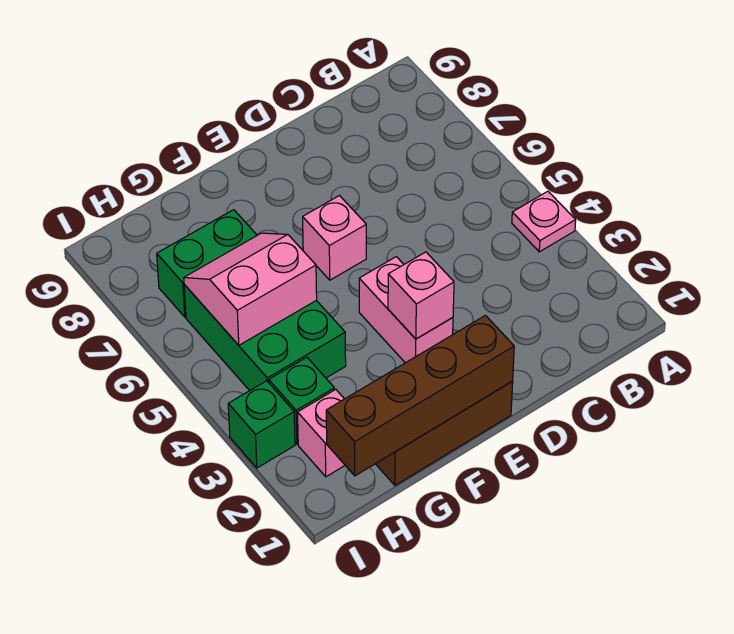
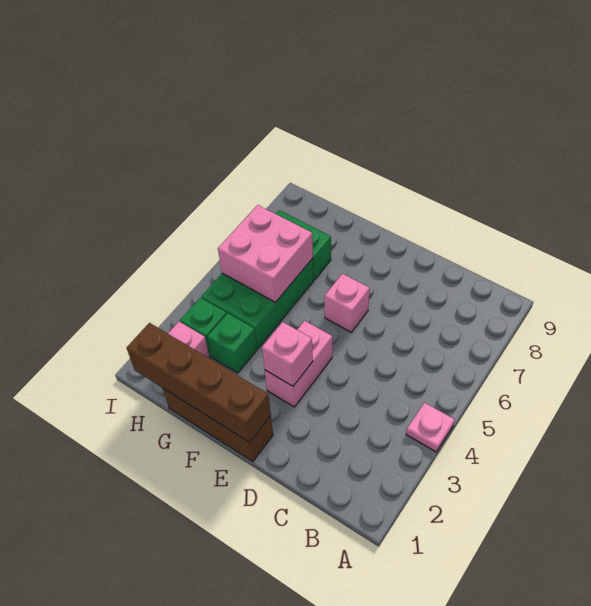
pink slope G5:H6 level 2 top 5 -> pink brick G5:H6 level 2
green brick I3 level 1 -> green brick G3 level 1

